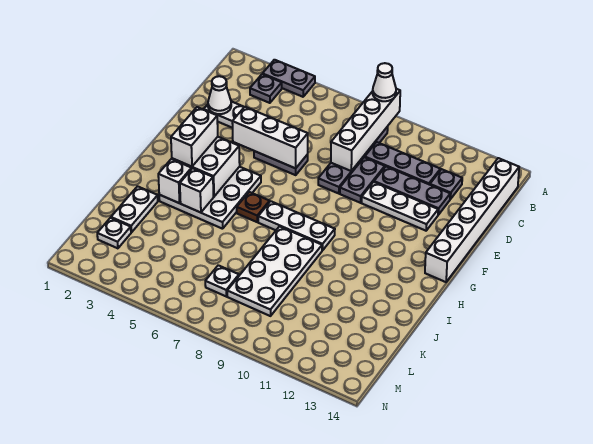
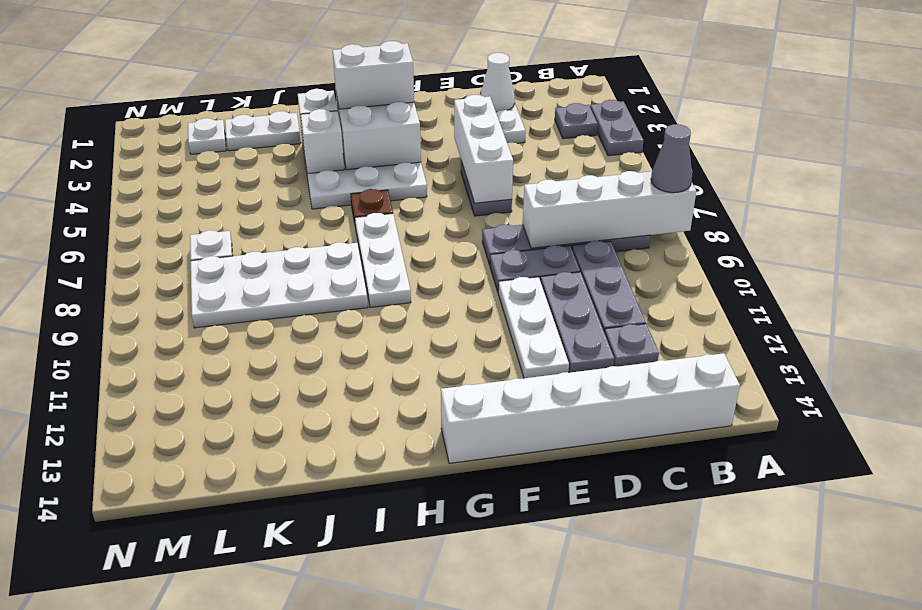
white cone A8 level 3 -> grey cone A8 level 3

